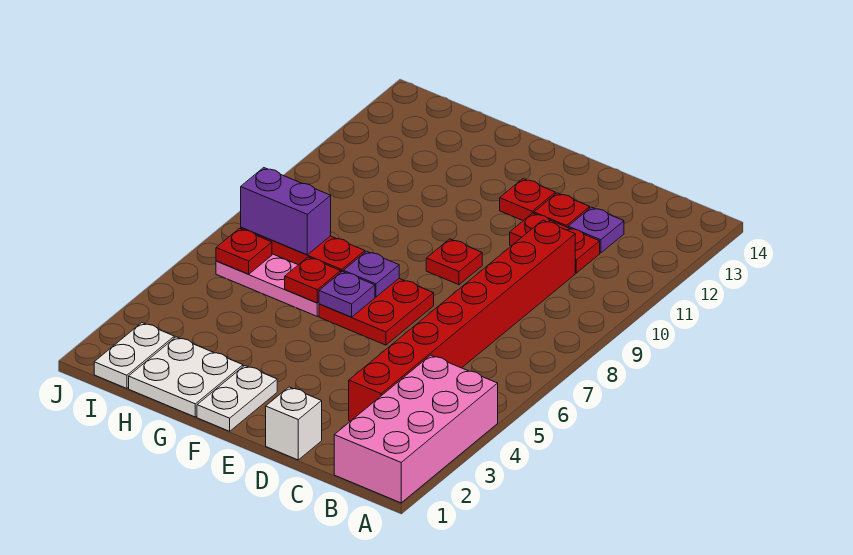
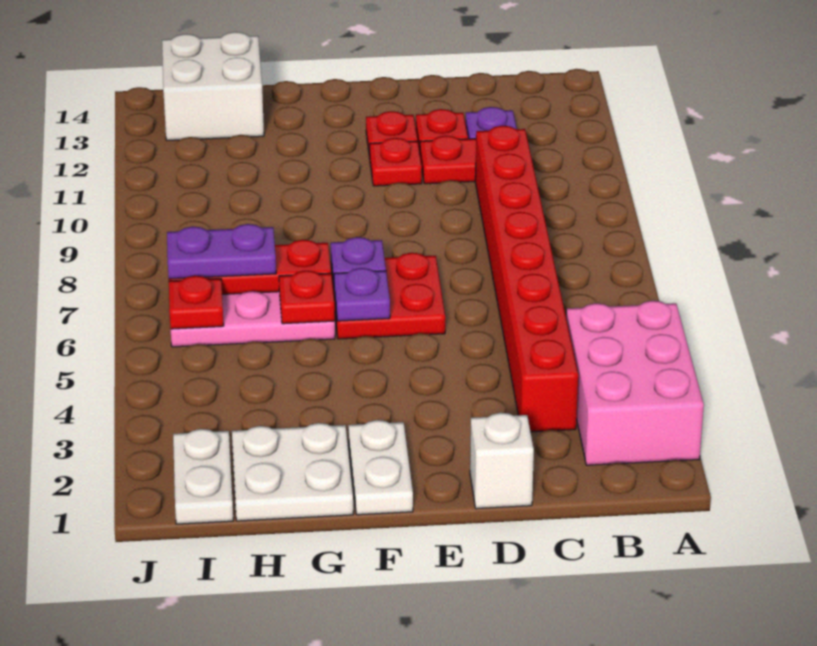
pink brick A1:B4 level 1 -> pink brick A2:B4 level 1
red plate E9 level 1 -> red plate E11 level 1
purple brick H7:I7 level 3 -> purple plate H7:I7 level 3
none -> white brick H13:I14 level 1

